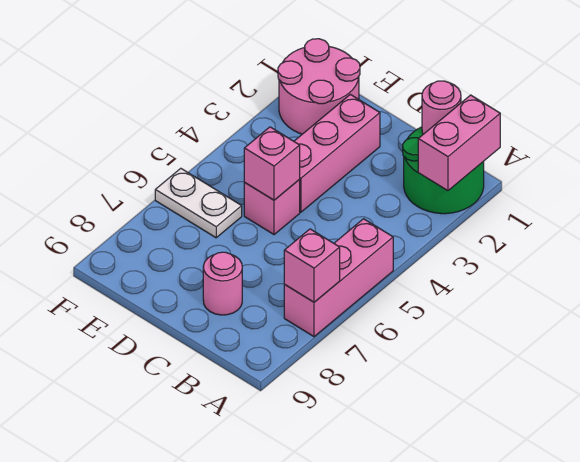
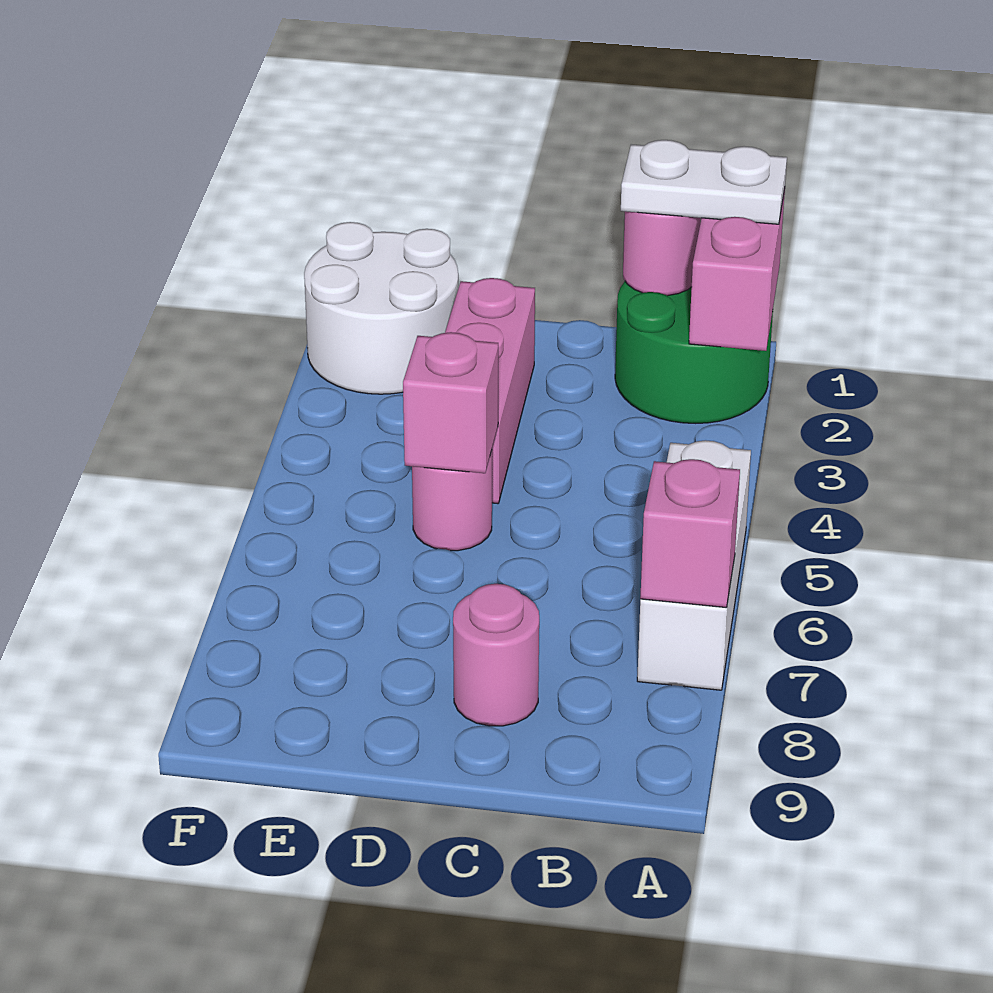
pink brick A5:A7 level 1 -> white brick A5:A7 level 1
pink brick D5 level 1 -> pink round brick D5 level 1
pink round brick E1:F2 level 1 -> white round brick E1:F2 level 1
white plate E6:F6 level 1 -> white plate A1:B1 level 3

